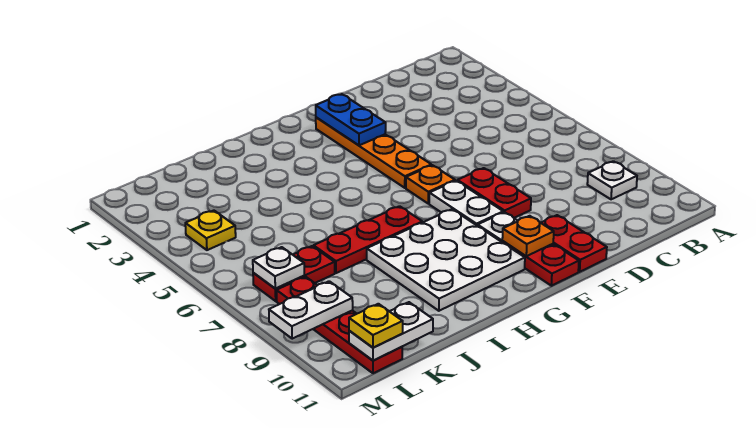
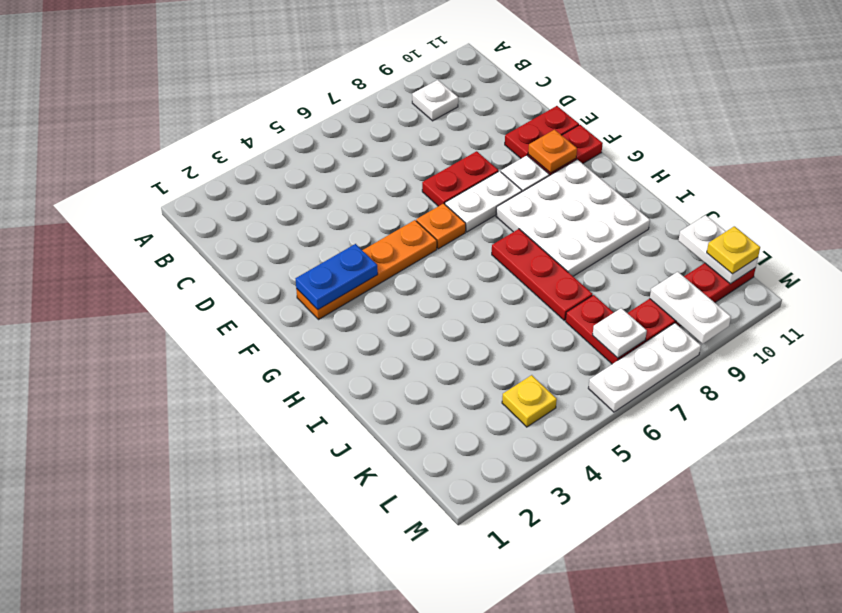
none -> white plate M6:M8 level 1

